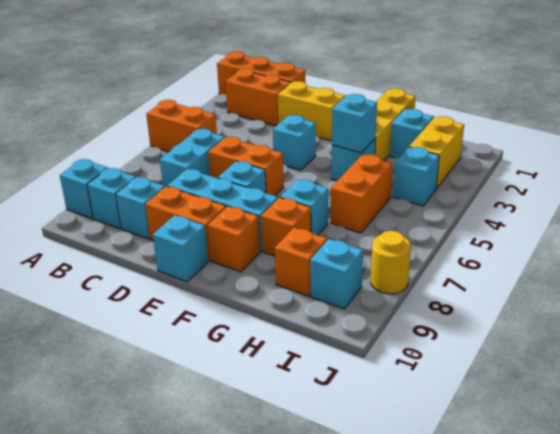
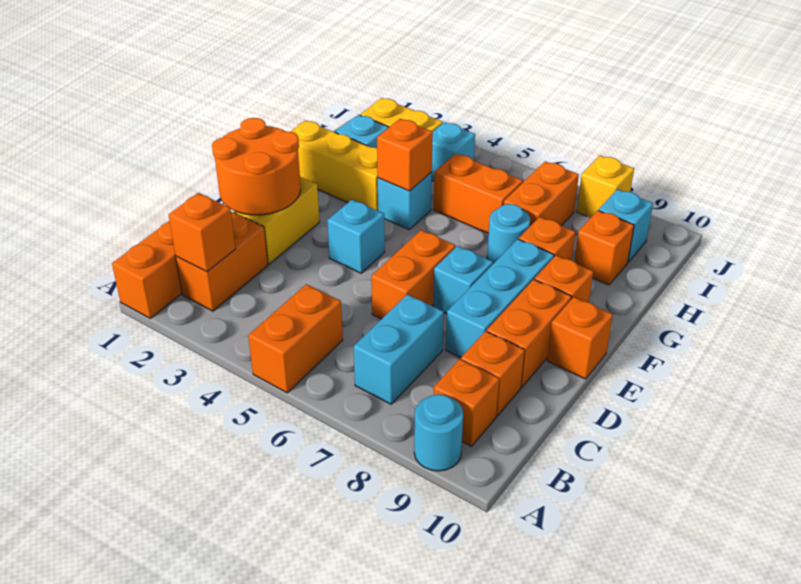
cyan brick A9 level 1 -> cyan round brick A9 level 1
none -> orange brick B2 level 2
cyan brick B9 level 1 -> orange brick B9 level 1
cyan brick C6:C7 level 1 -> cyan brick B7:C7 level 1
cyan brick C9 level 1 -> orange brick C9 level 1
none -> orange round brick D1:E2 level 2
cyan brick E10 level 1 -> orange brick E10 level 1
cyan brick G4 level 2 -> orange brick G4 level 2
cyan brick G7 level 1 -> cyan round brick G7 level 1
none -> orange brick H7:I7 level 1
yellow round brick J8 level 1 -> yellow brick J8 level 1

